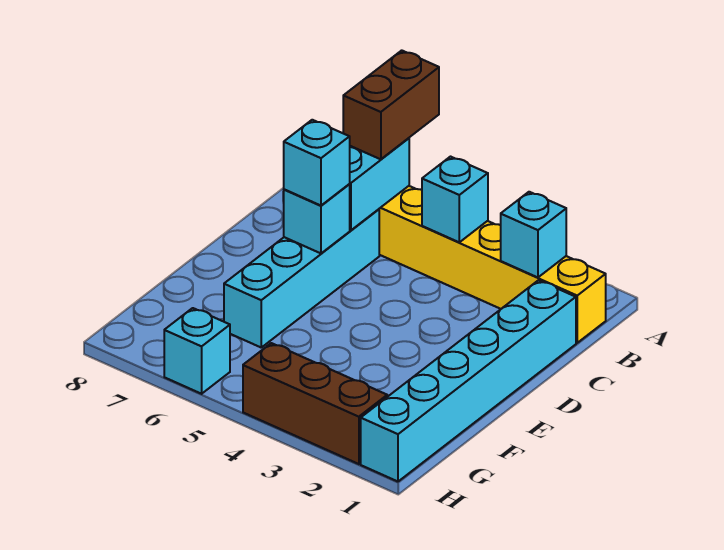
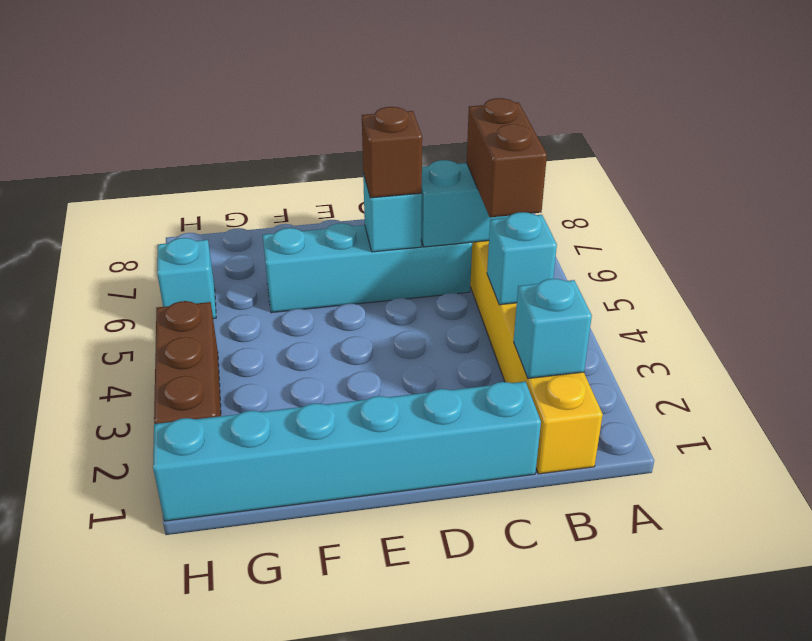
brown brick A6:B6 level 3 -> brown brick B5:B6 level 3
cyan brick D6 level 3 -> brown brick D6 level 3

